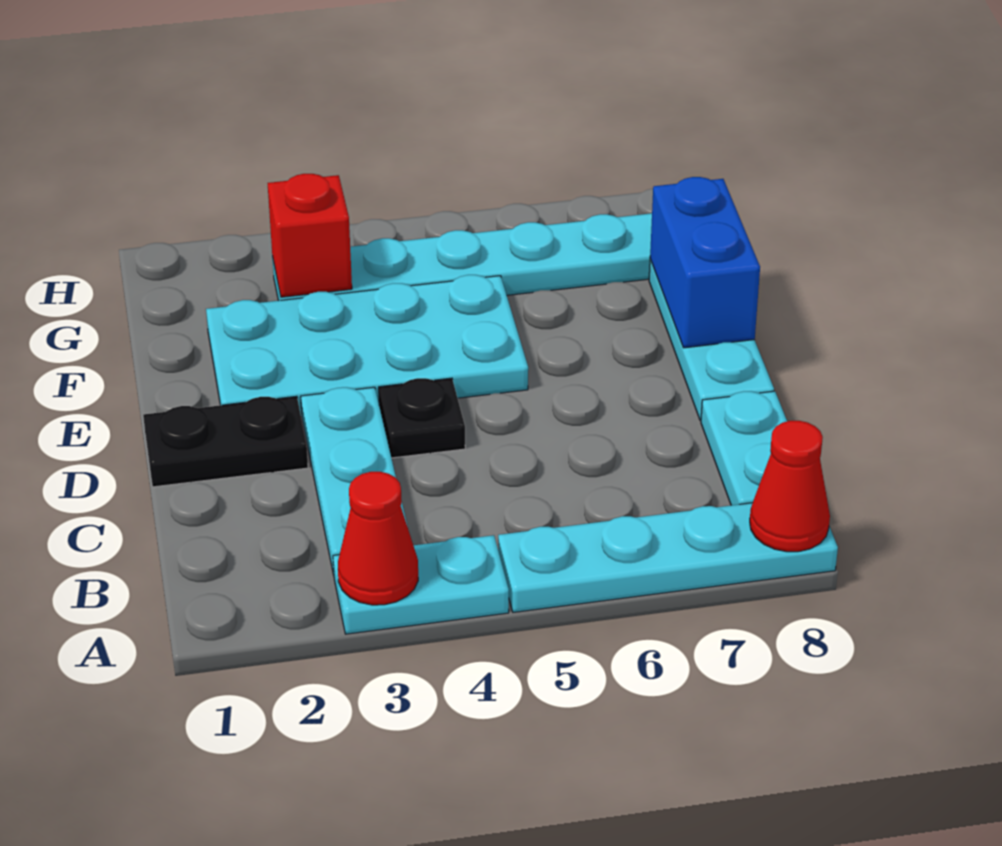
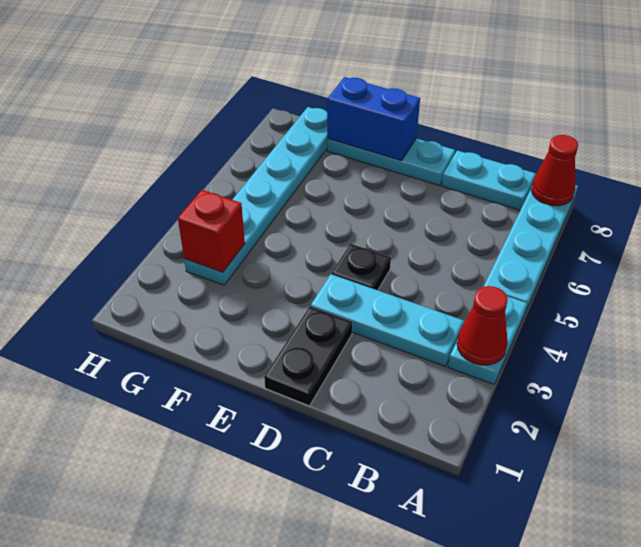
cyan plate E2:F5 level 1 -> none

